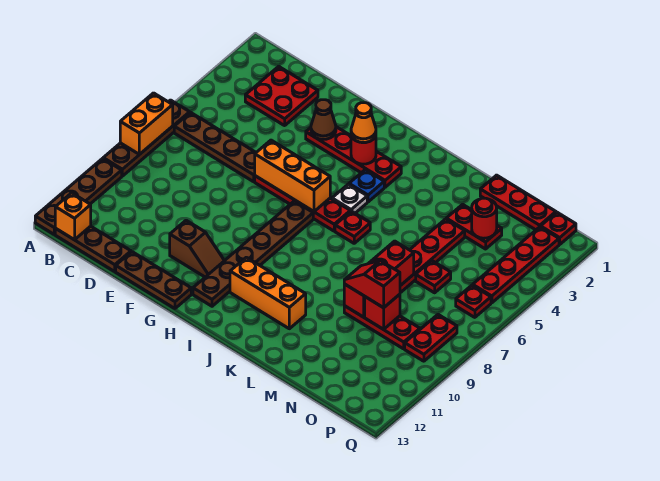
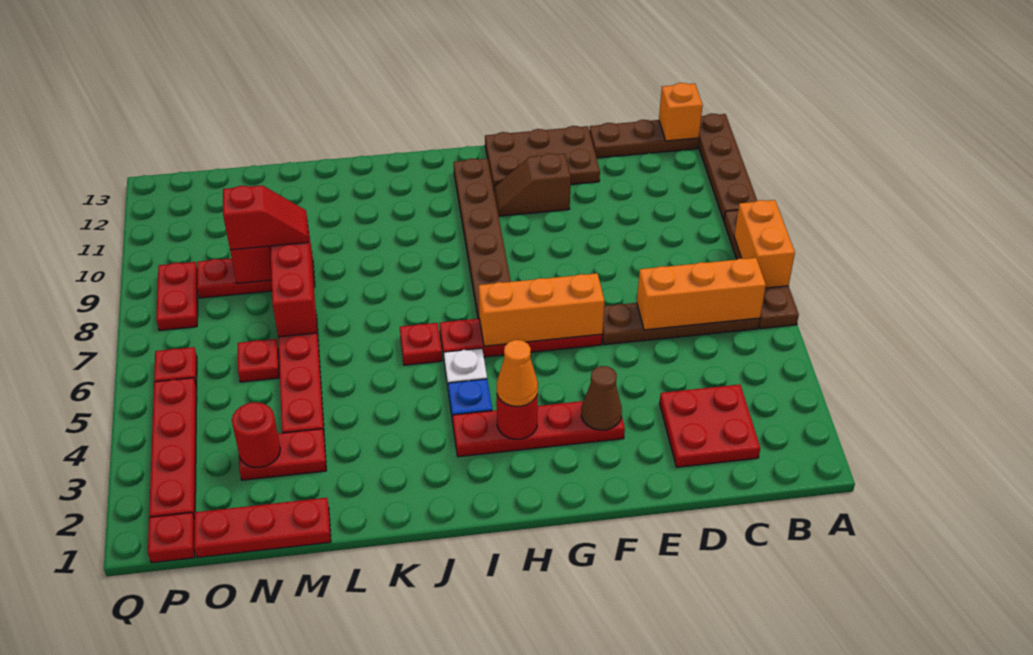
brown plate E13:G13 level 1 -> brown plate E12:G13 level 1
orange brick I11:K11 level 1 -> orange brick B6:D6 level 2

